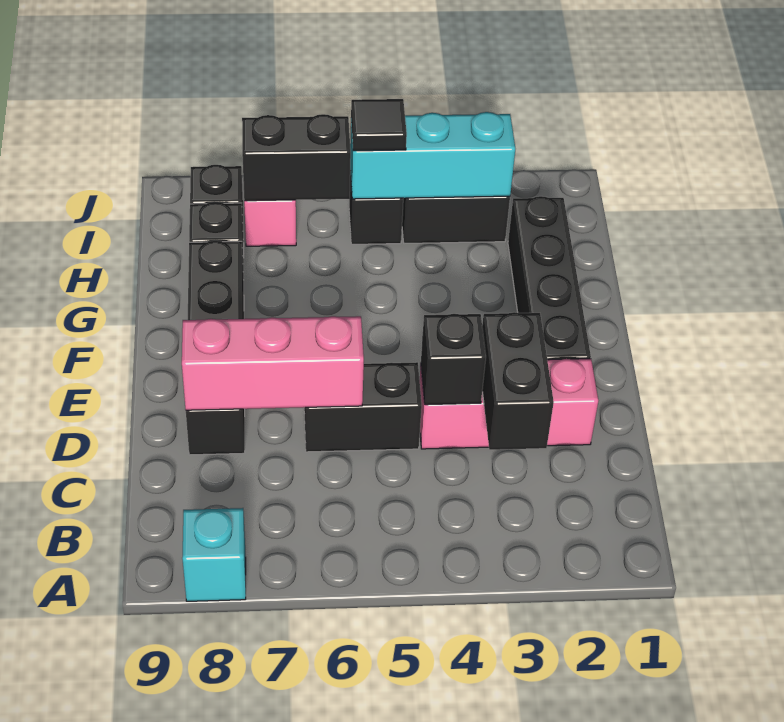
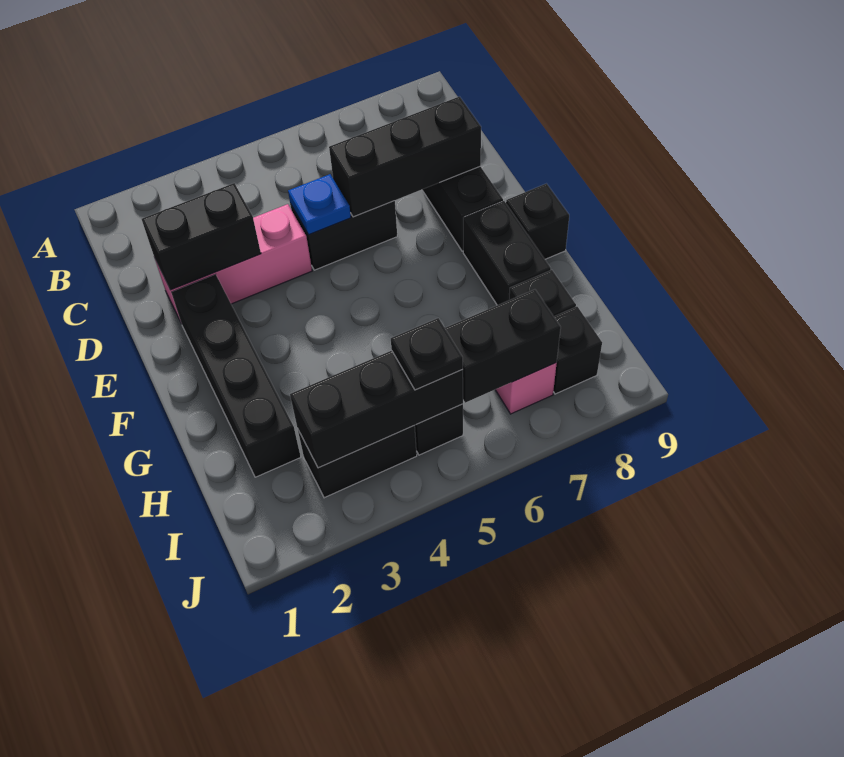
cyan brick A8 level 1 -> none
black brick C3:D3 level 2 -> black brick D2:D3 level 2
black brick D4 level 2 -> black brick F9 level 1
none -> blue plate D5 level 2
pink brick D6:D8 level 2 -> black brick D6:D8 level 2
cyan brick I3:I5 level 2 -> black brick I3:I5 level 2
black tile I5 level 3 -> black plate I5 level 3

